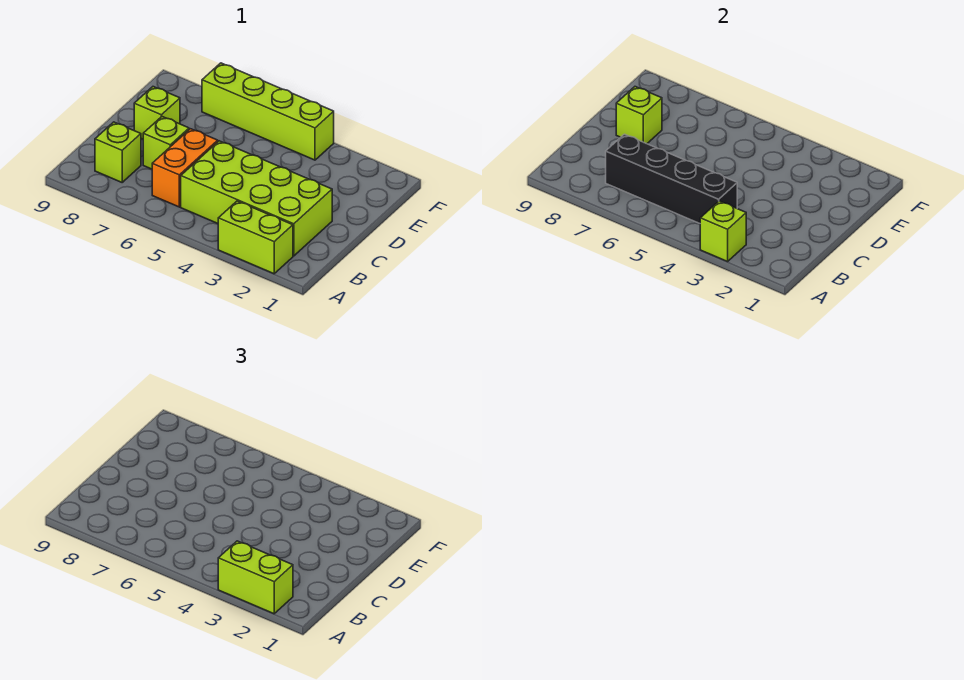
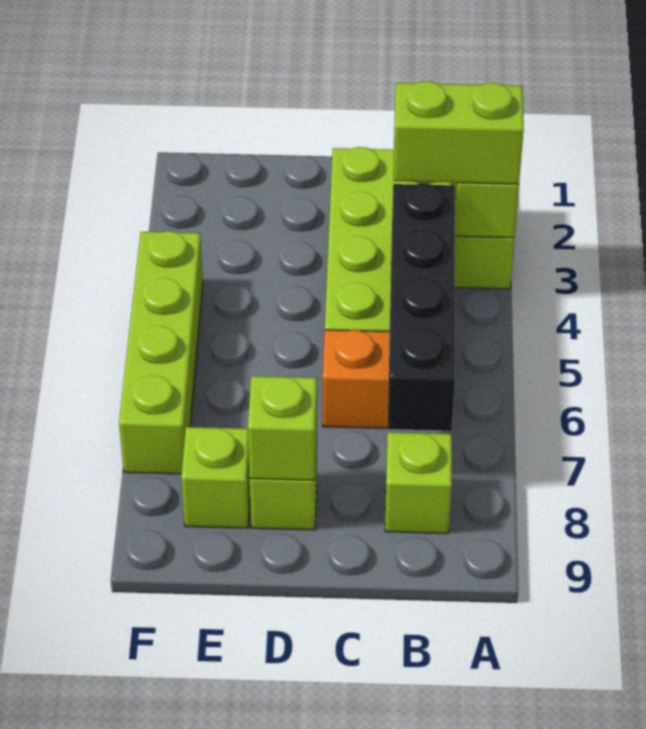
lime brick A2:A3 level 3 -> lime brick A3:B3 level 3
lime brick C7 level 1 -> lime brick E8 level 1

